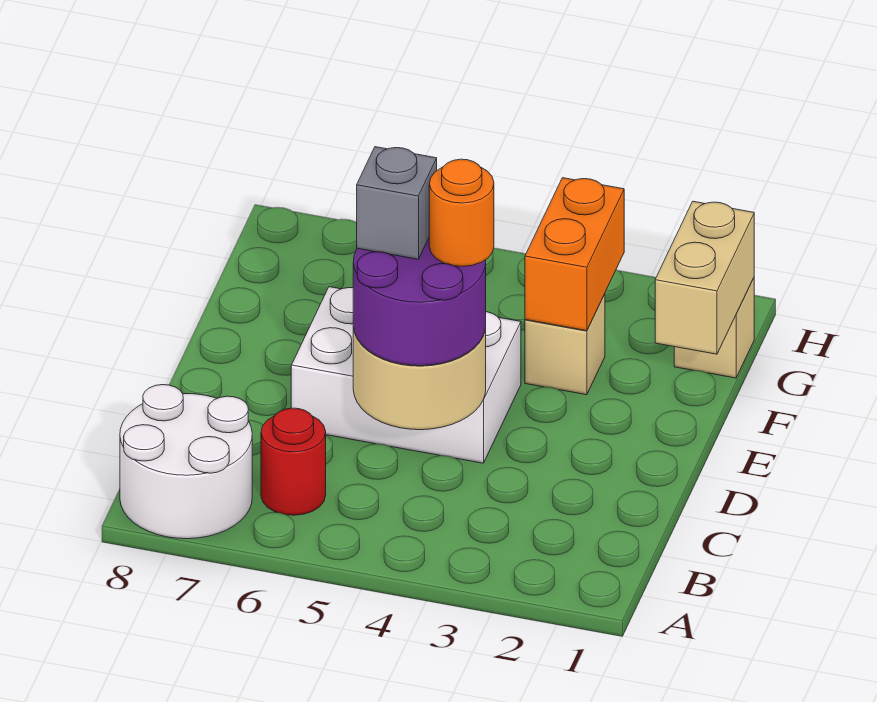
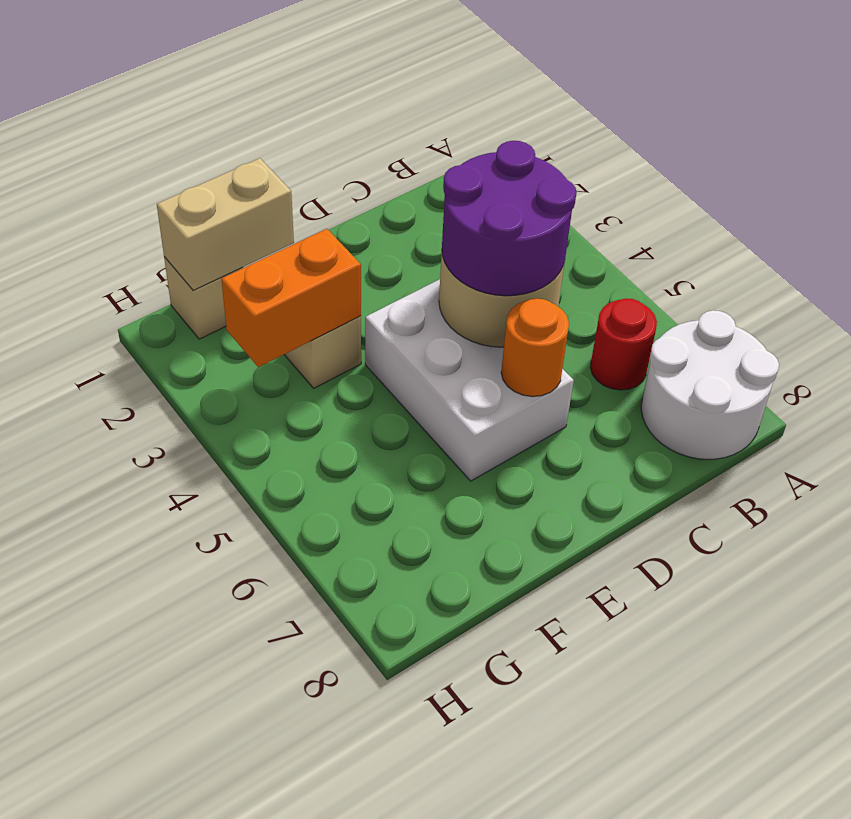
orange round brick D4 level 4 -> orange round brick D6 level 2
grey brick D5 level 4 -> none

